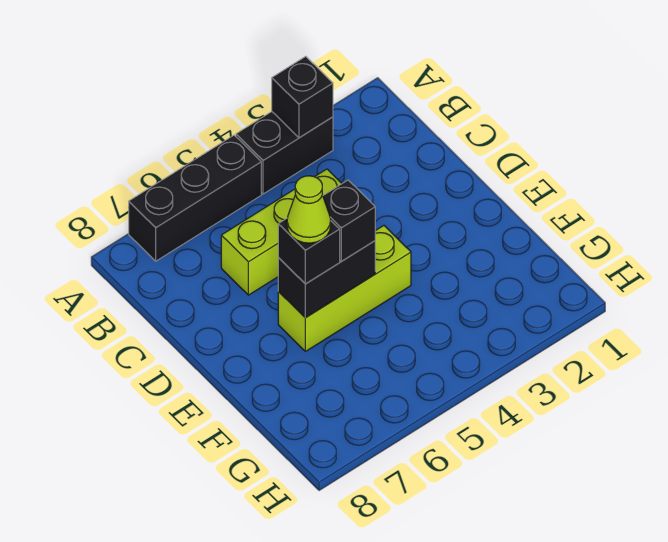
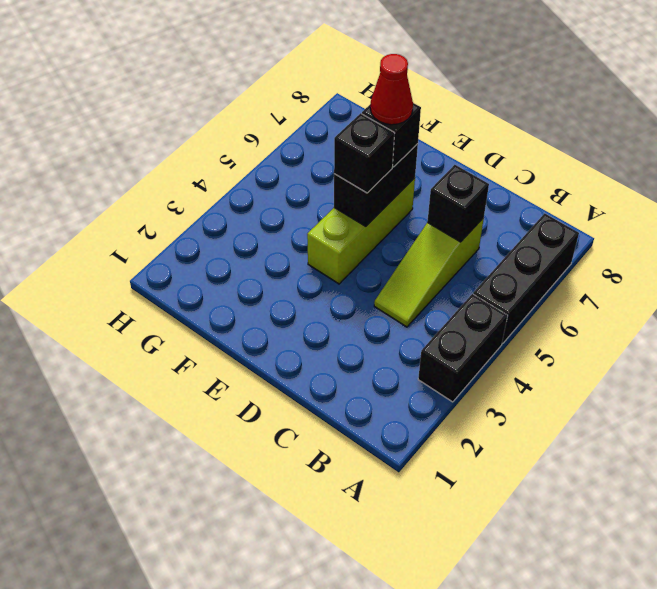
black brick A3 level 2 -> black brick C6 level 2
lime brick C4:C6 level 1 -> lime slope C4:C6 level 1 top 6
lime cone E6 level 4 -> red cone E6 level 4

